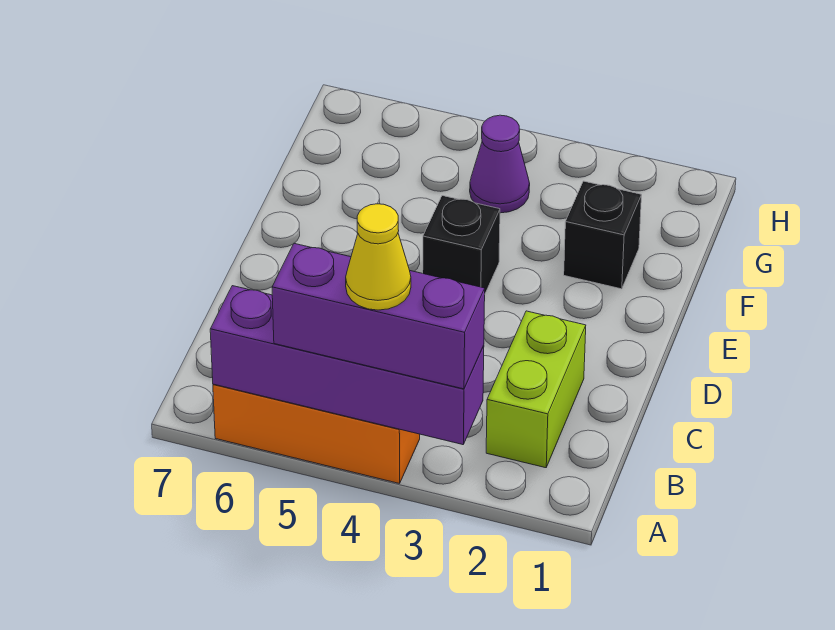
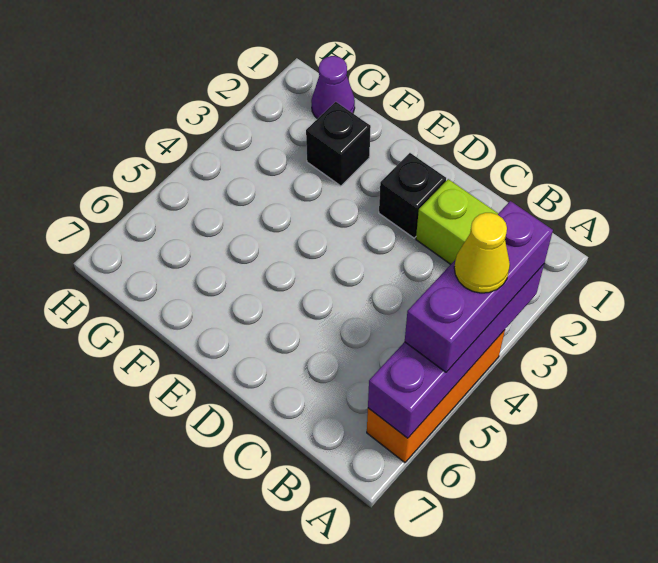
black brick E4 level 1 -> black brick D2 level 1
purple cone G4 level 1 -> purple cone G1 level 1

